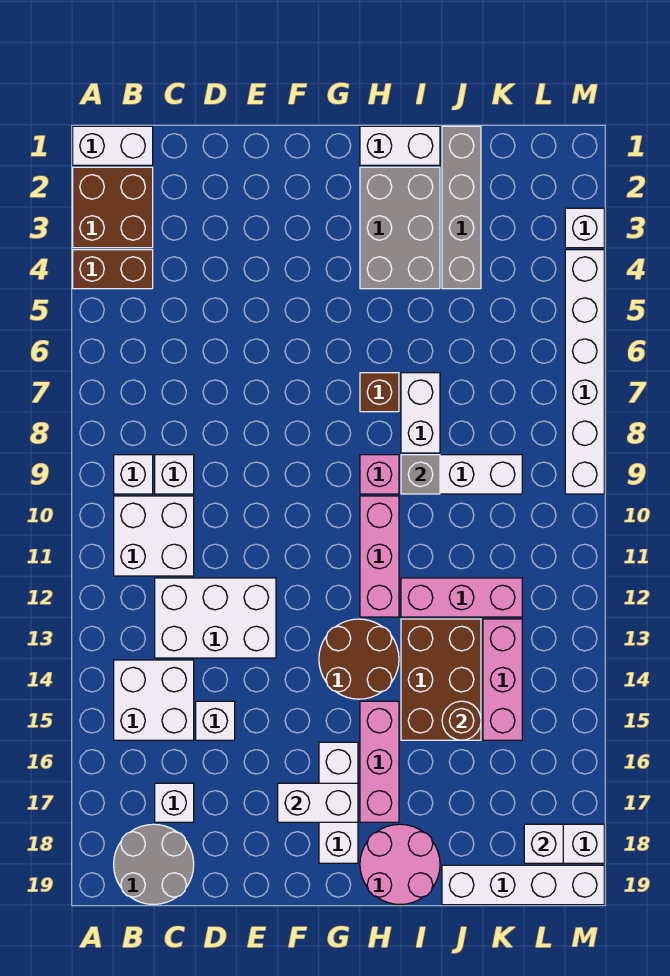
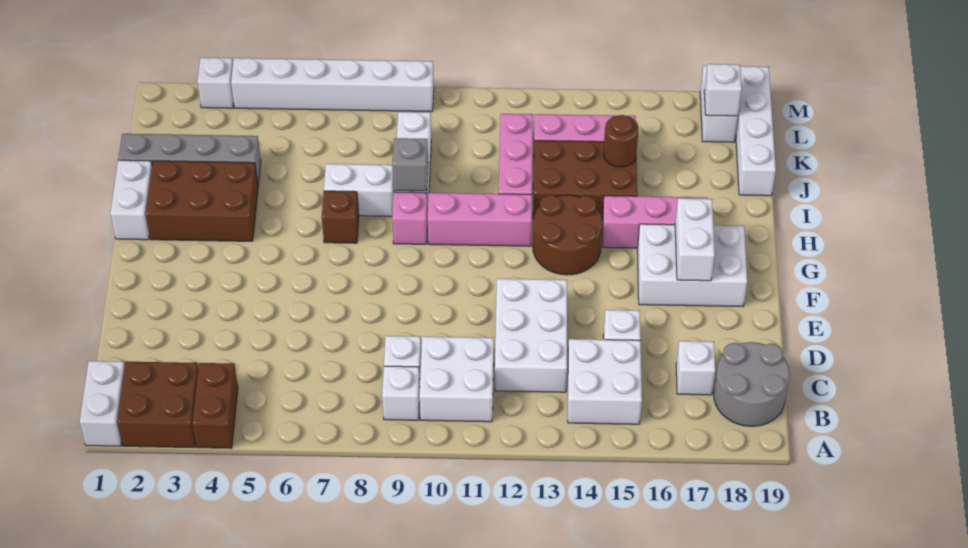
white brick G16:G18 level 1 -> white brick F16:G18 level 1
grey brick H2:I4 level 1 -> brown brick H2:I4 level 1
pink round brick H18:I19 level 1 -> none

